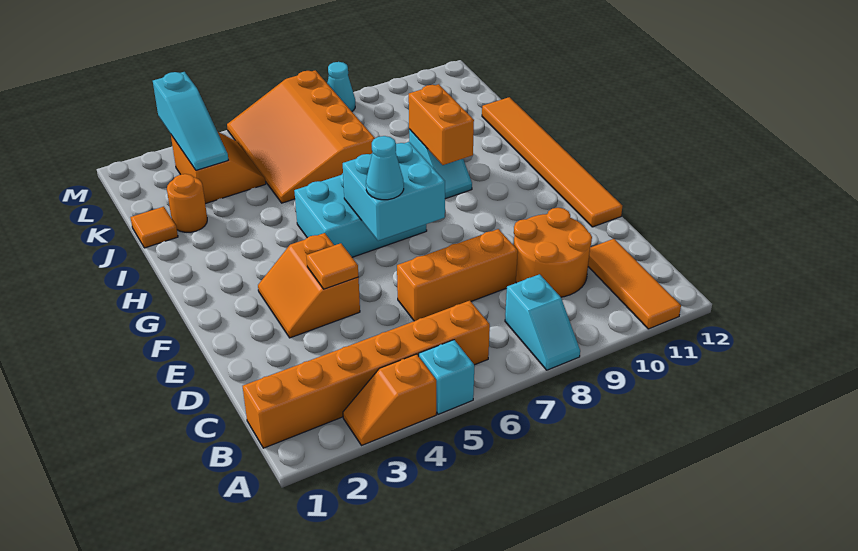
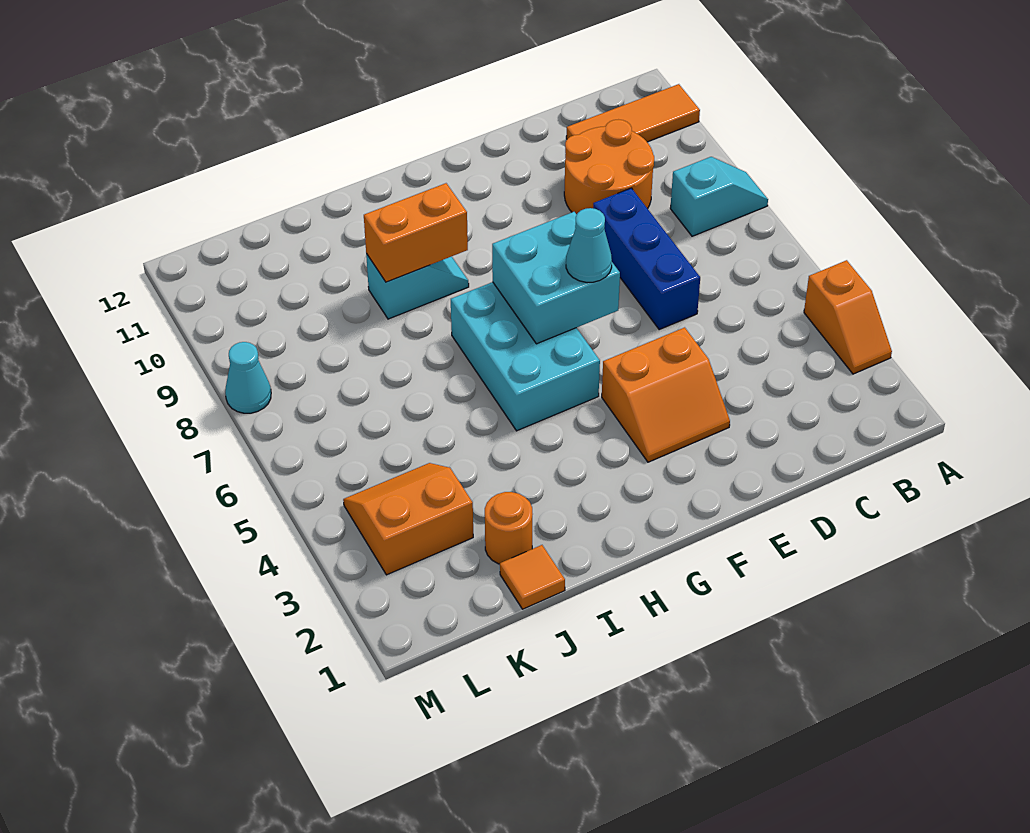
cyan brick A5 level 1 -> none
orange brick B1:B6 level 1 -> none
orange brick D6:D8 level 1 -> blue brick D6:D8 level 1
orange tile E4 level 2 -> none
orange tile E12:J12 level 1 -> none
orange slope J5:M7 level 1 top 7 -> none
cyan slope K3:M3 level 2 top M -> none

